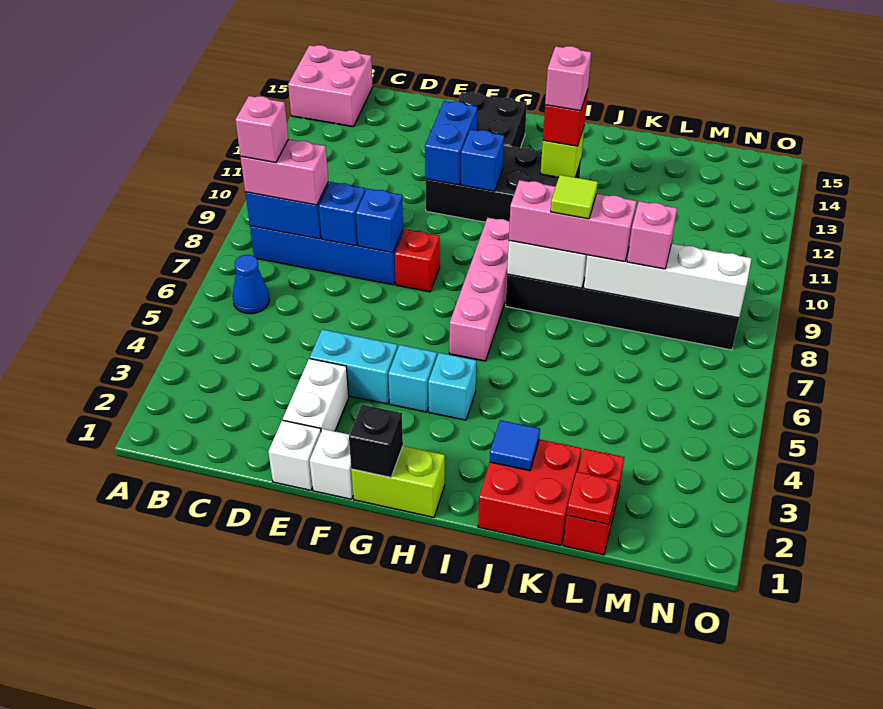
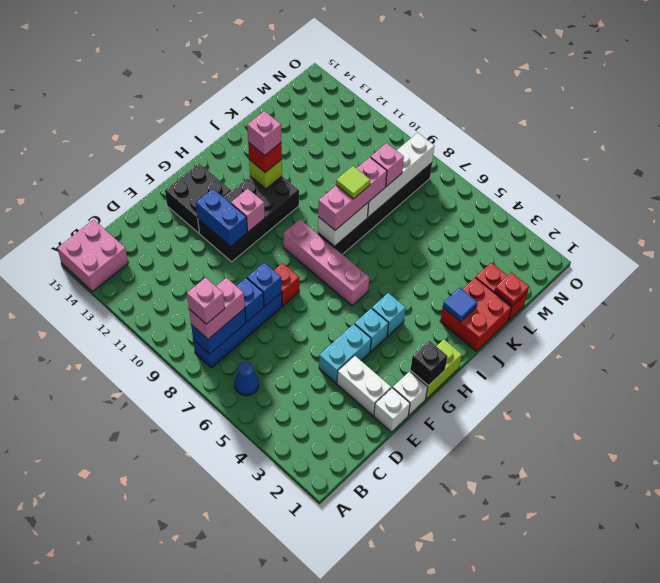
blue brick G11 level 2 -> pink brick G11 level 2

